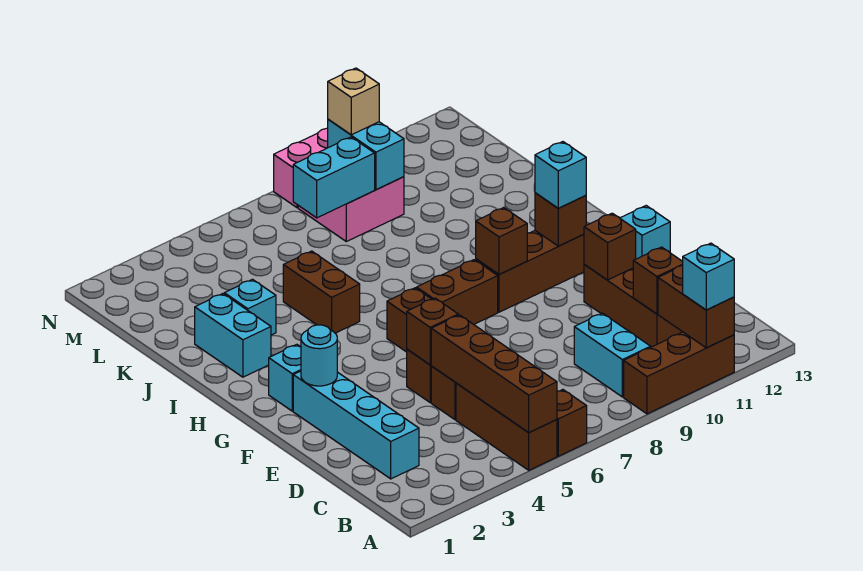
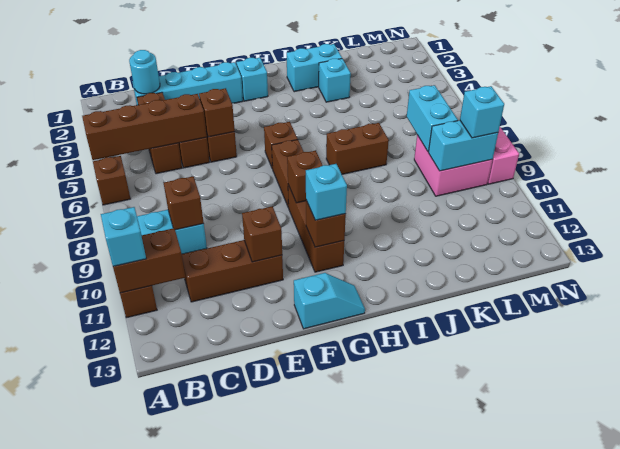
brown brick A5:C5 level 1 -> brown brick C3:C5 level 1
brown brick C11 level 2 -> brown brick C9 level 2
cyan round brick F2 level 2 -> cyan round brick C2 level 2
brown brick I5:J5 level 1 -> brown brick I7:J7 level 1
tan brick M9 level 3 -> cyan brick M9 level 3

